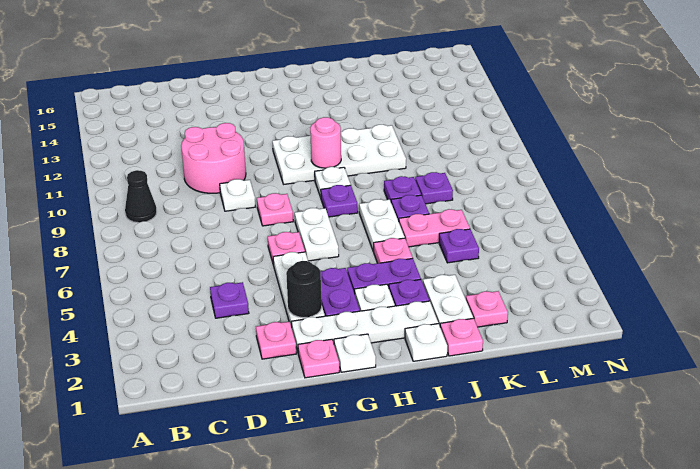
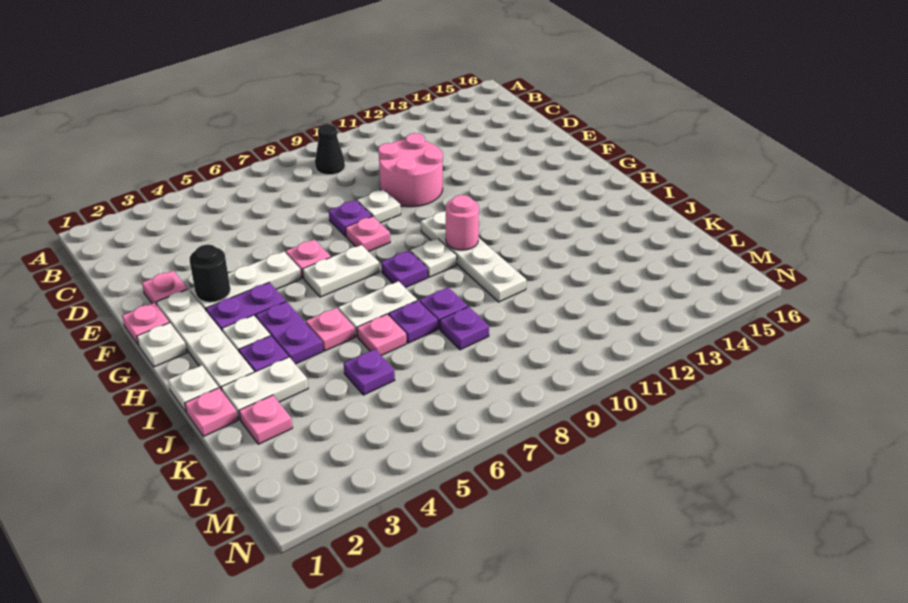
purple plate D4 level 1 -> purple plate E8 level 1
white plate G10:J11 level 1 -> white plate G10:J10 level 1
pink plate J6:K6 level 1 -> pink plate J6 level 1

